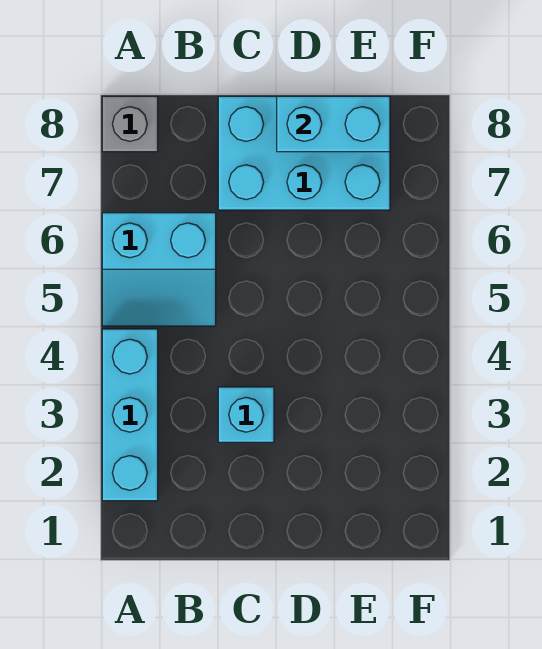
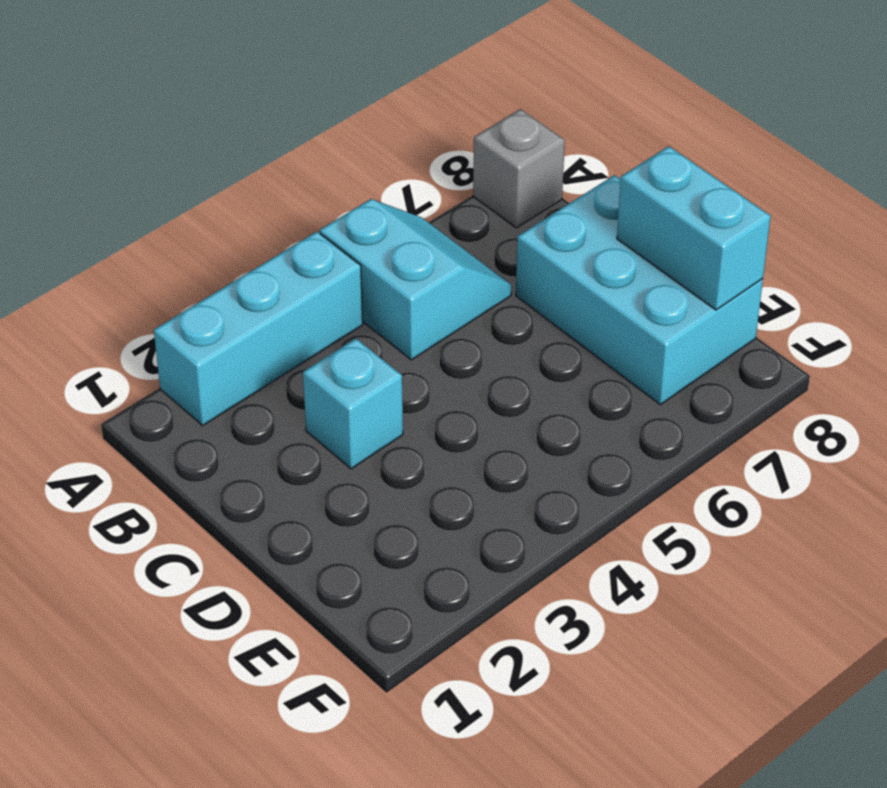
cyan slope A5:B6 level 1 top 6 -> cyan slope A5:B6 level 1 top 5

